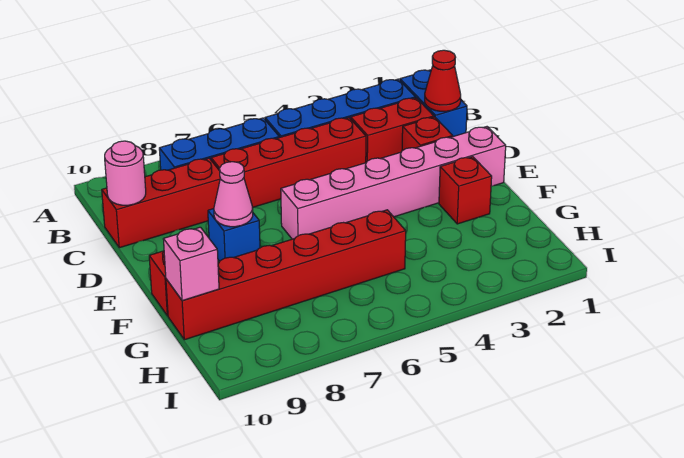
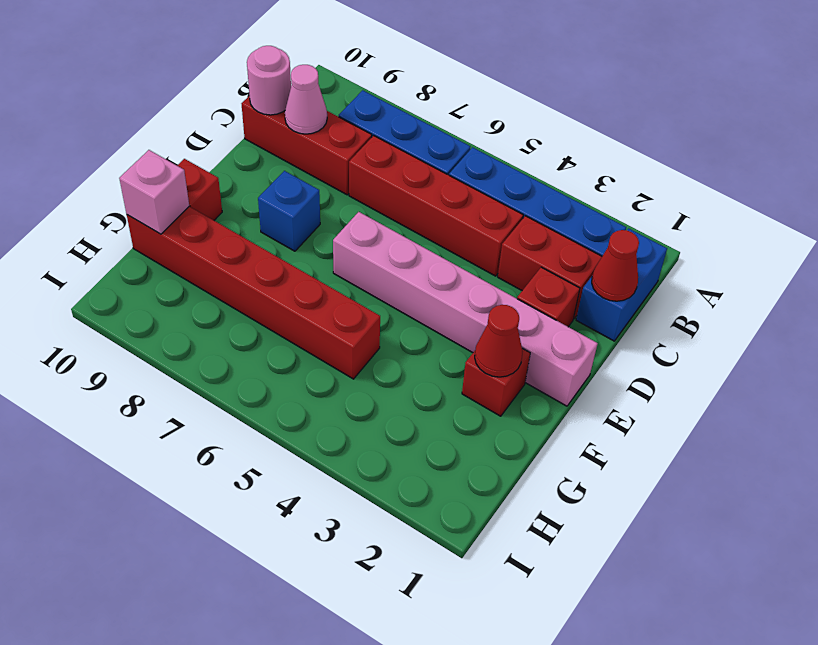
pink cone E8 level 2 -> pink cone C9 level 2
none -> red cone F2 level 2

